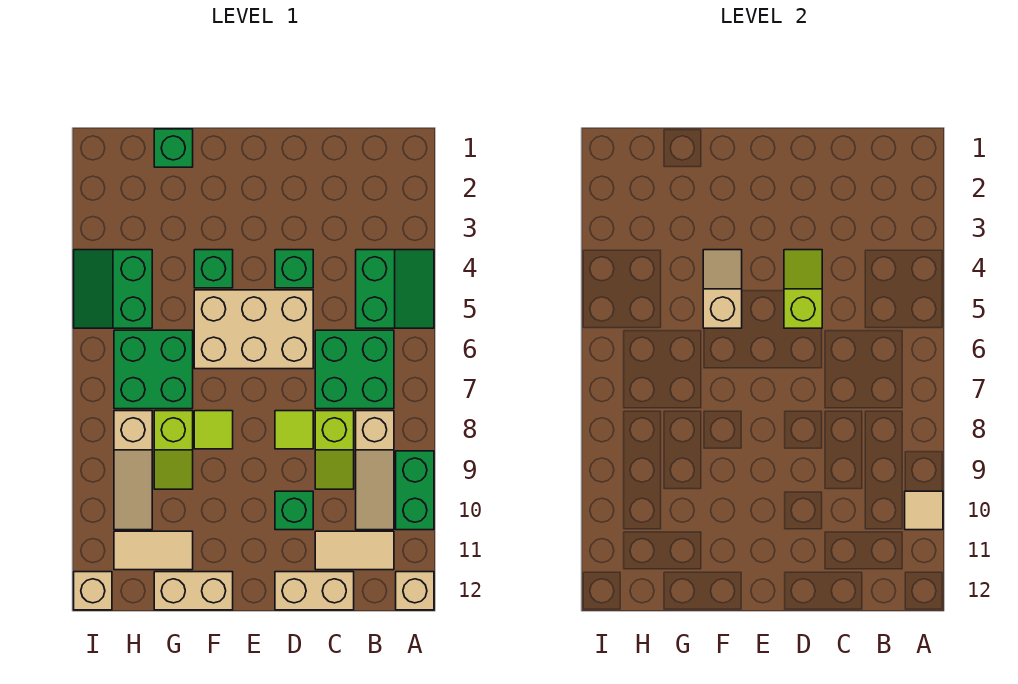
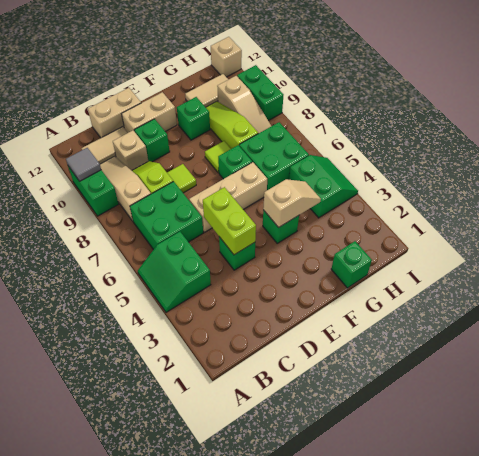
tan tile A10 level 2 -> grey tile A10 level 2
tan brick A12 level 1 -> tan brick C10 level 1
lime slope D4:D5 level 2 top 5 -> lime brick D4:D5 level 2
tan brick D5:F6 level 1 -> tan brick D6:F6 level 1
tan slope F4:F5 level 2 top 5 -> tan slope F4:G4 level 2 top F
none -> green brick F7 level 1
none -> green brick F10 level 1
tan brick F12:G12 level 1 -> tan brick D11:E11 level 1
lime slope G8:G9 level 1 top 8 -> lime slope G8:G10 level 1 top 8
tan slope H8:H10 level 1 top 8 -> tan slope H8:H10 level 1 top 10
none -> green brick I9:I10 level 1

